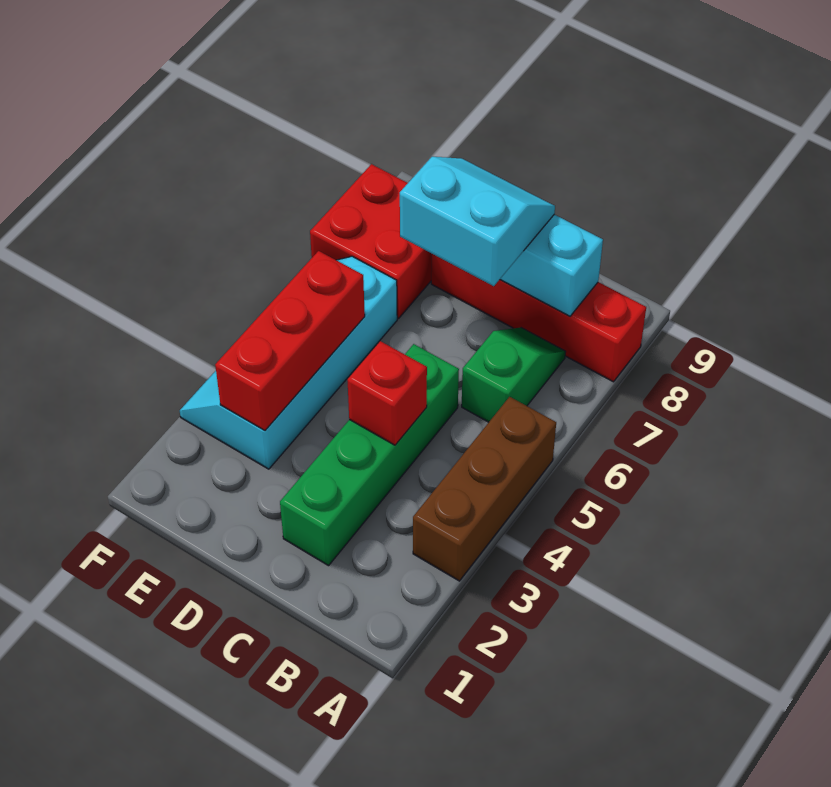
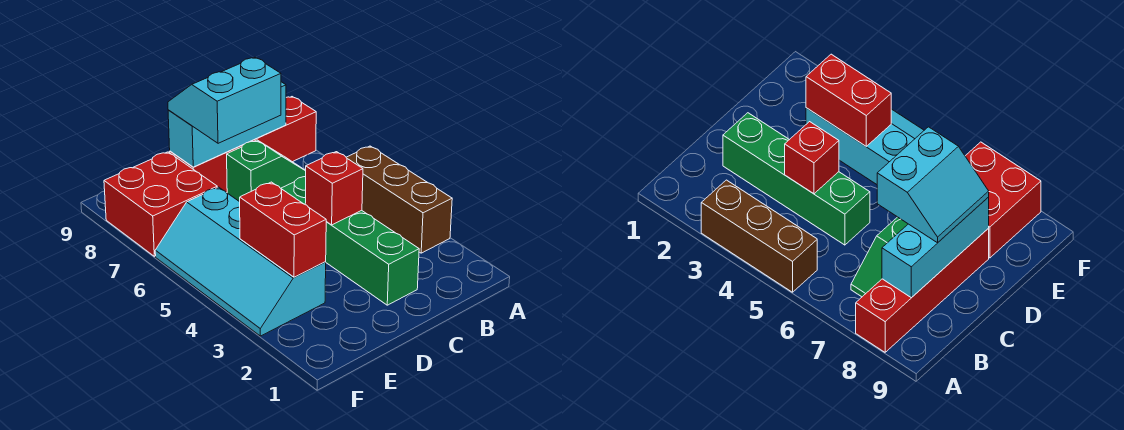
green slope B6:B7 level 1 top 6 -> green slope B7:C7 level 1 top C
red brick E3:E5 level 2 -> red brick E3:E4 level 2

